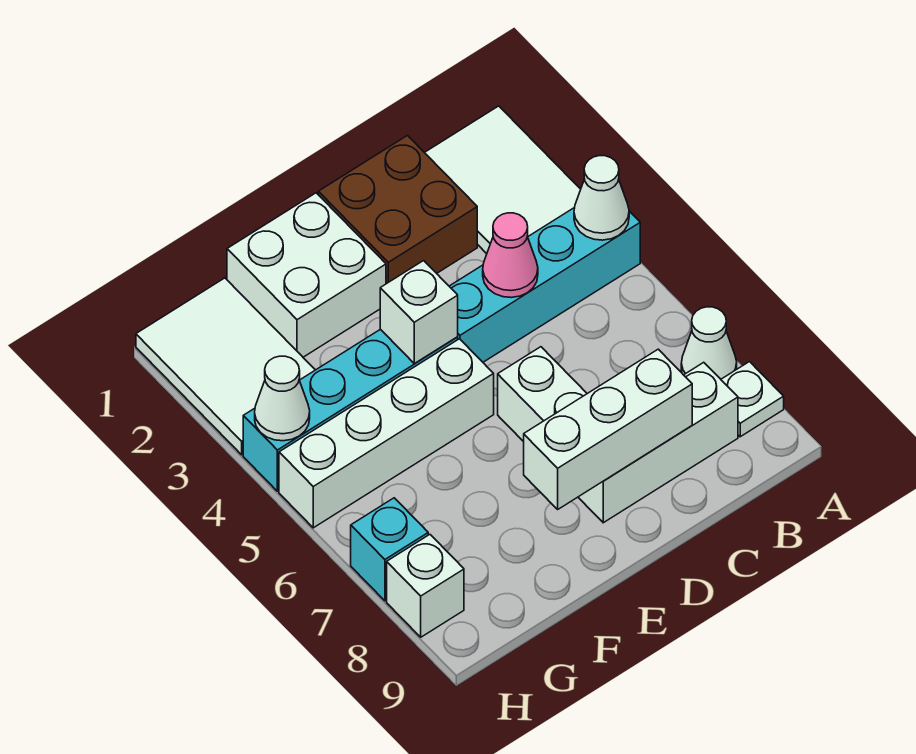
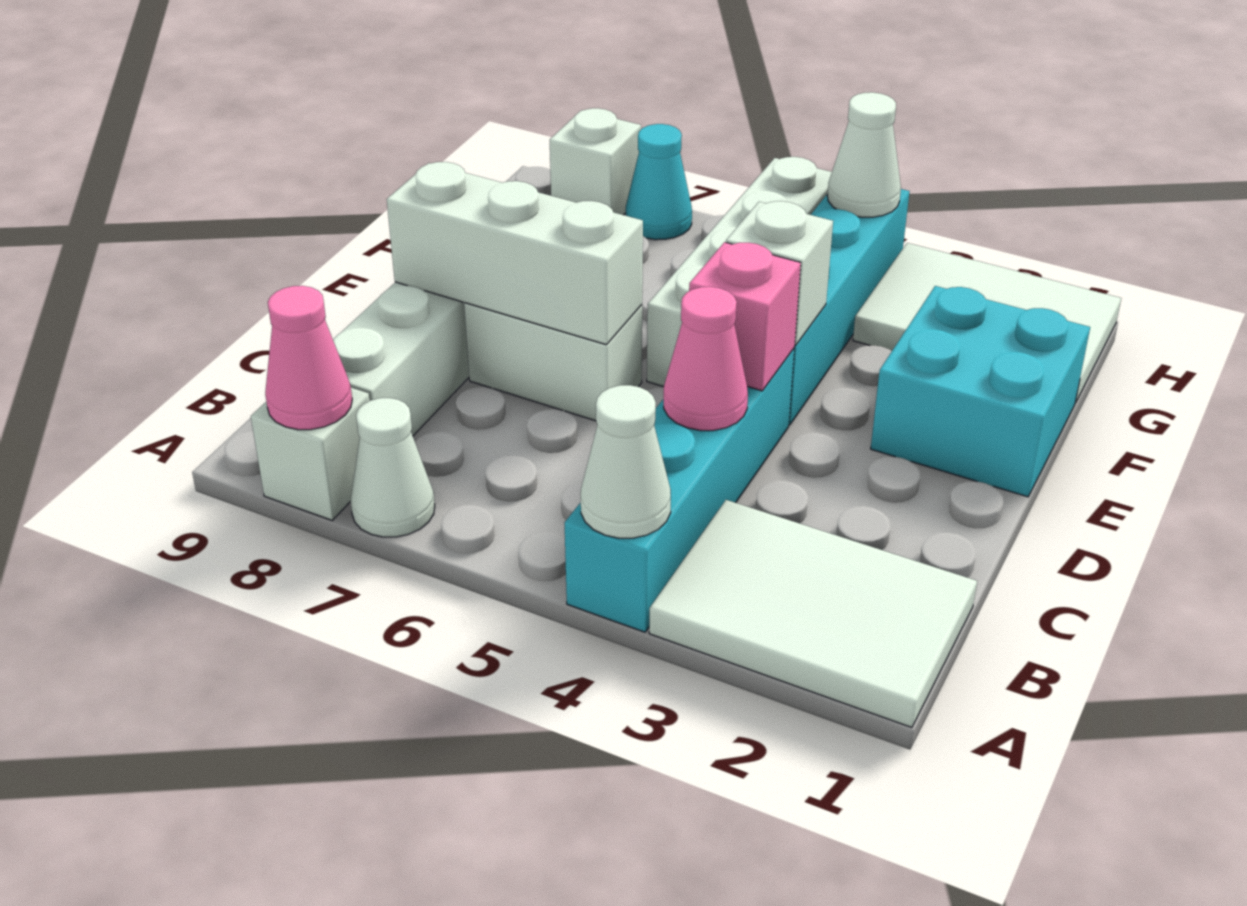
white plate A8 level 1 -> white brick A8 level 1
none -> pink cone A8 level 2
brown brick C1:D2 level 1 -> none
white brick C8:E8 level 2 -> white brick D6:D8 level 2
none -> pink brick D4 level 2
white brick E1:F2 level 1 -> cyan brick E1:F2 level 1
cyan brick H7 level 1 -> cyan cone H7 level 1

